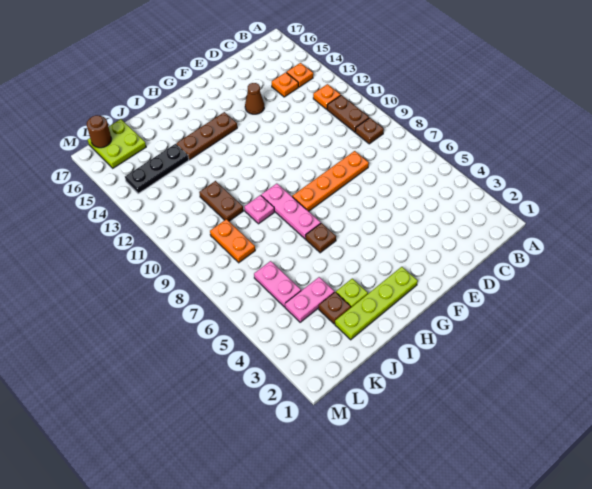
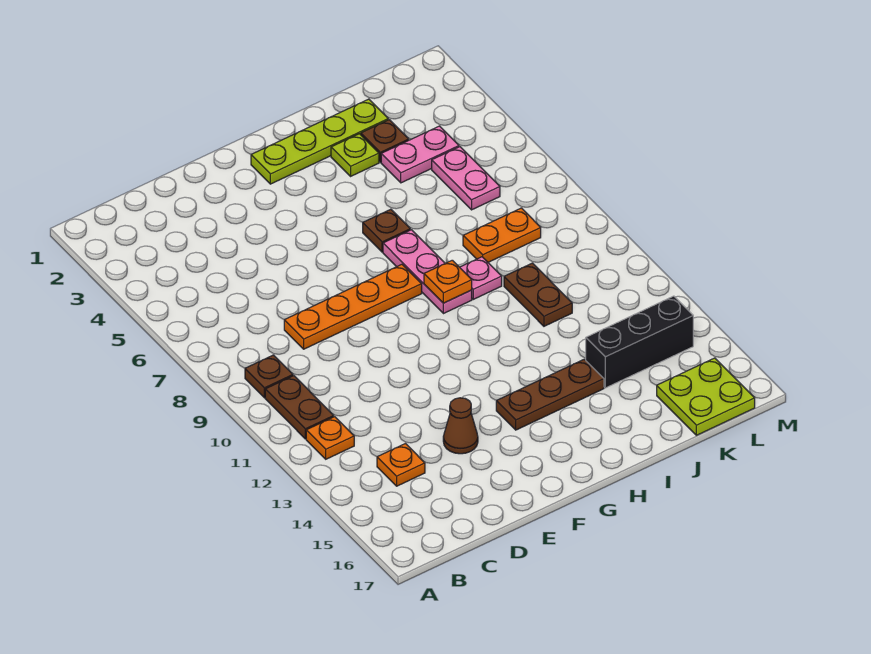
orange plate B14 level 1 -> orange plate H9 level 2
black plate J14:L14 level 1 -> black brick J14:L14 level 1
orange plate K8:K9 level 1 -> orange plate J8:K8 level 1
brown round brick L17 level 2 -> none

